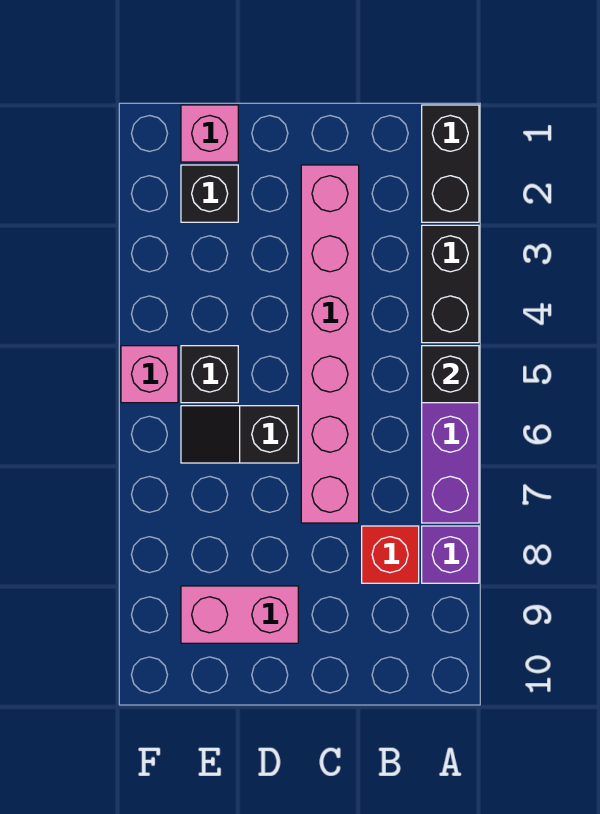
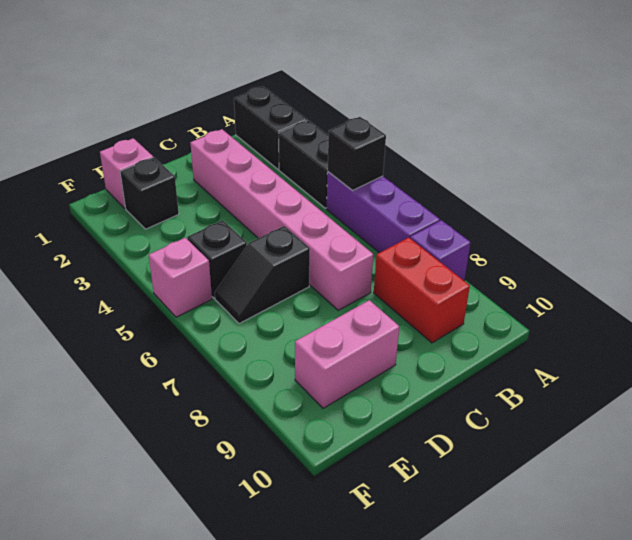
red brick B8 level 1 -> red brick B8:B9 level 1

